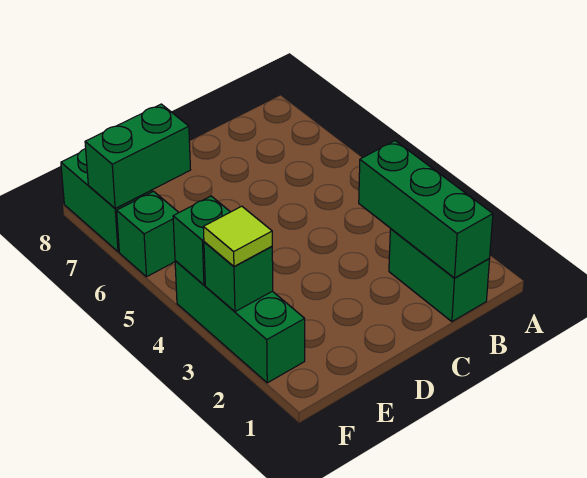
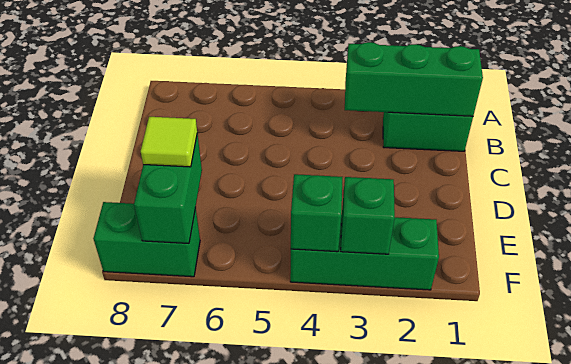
lime tile F3 level 3 -> lime tile E7 level 3
green brick F6 level 1 -> none

